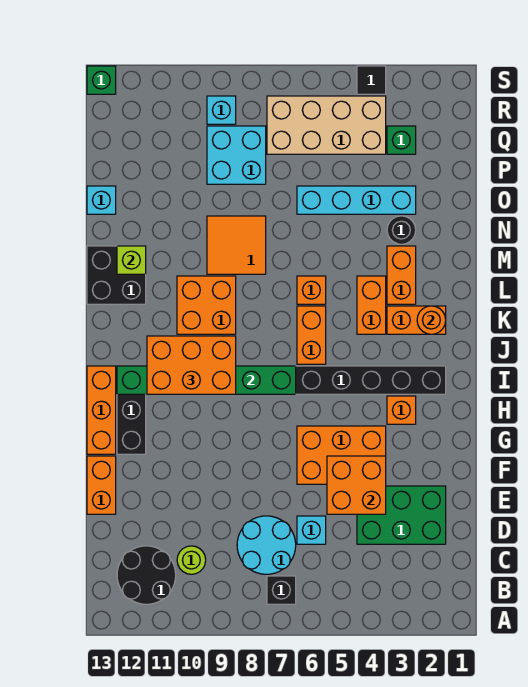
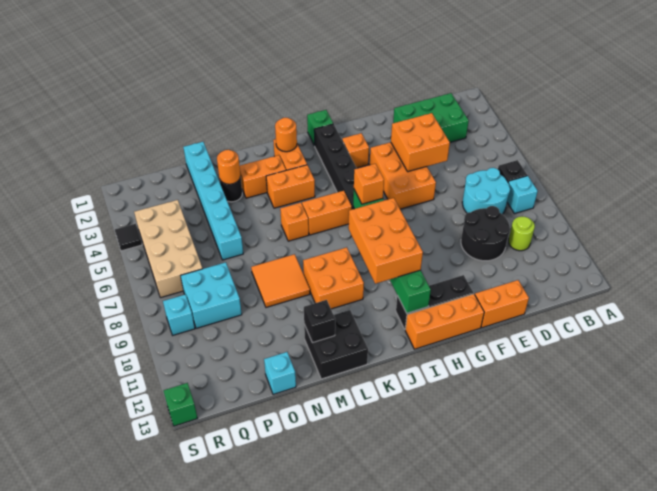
black round brick B11:C12 level 1 -> black round brick D9:E10 level 1
green brick D2:E4 level 1 -> green brick C2:E3 level 1
cyan brick D6 level 1 -> cyan brick B8 level 1
none -> orange brick I7 level 3
lime brick M12 level 2 -> black brick M12 level 2
none -> orange round brick N3 level 2
cyan brick O3:O6 level 1 -> cyan brick O1:O6 level 1
green brick Q3 level 1 -> green brick I1 level 1

